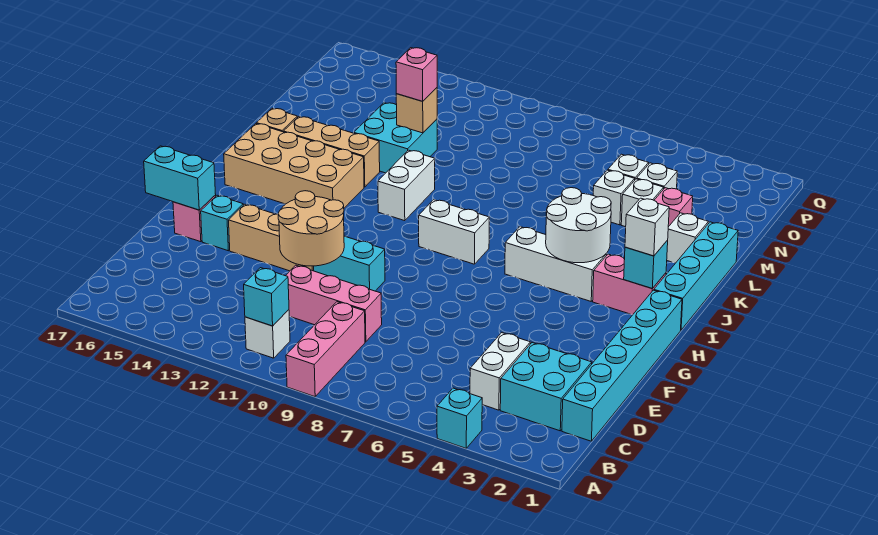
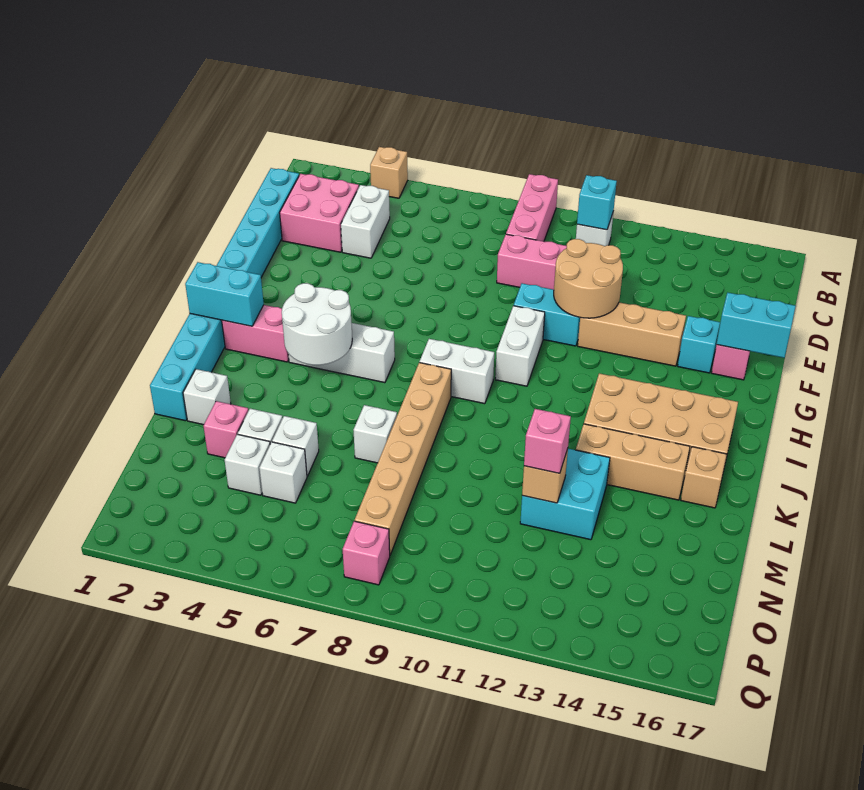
cyan brick A4 level 1 -> tan brick A4 level 1
cyan brick C2:D3 level 1 -> pink brick C2:D3 level 1
cyan brick I2 level 2 -> cyan brick I1:I2 level 2
white brick I2 level 3 -> white brick L7 level 1
none -> tan brick J8:O8 level 1
white brick J11:K11 level 1 -> white brick G10:H10 level 1
none -> pink brick P8 level 1

